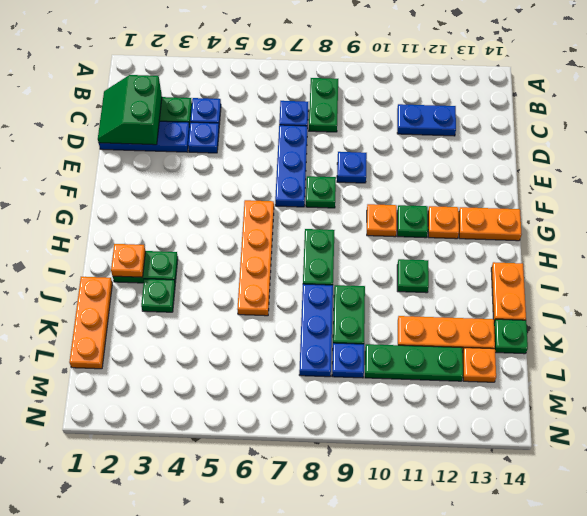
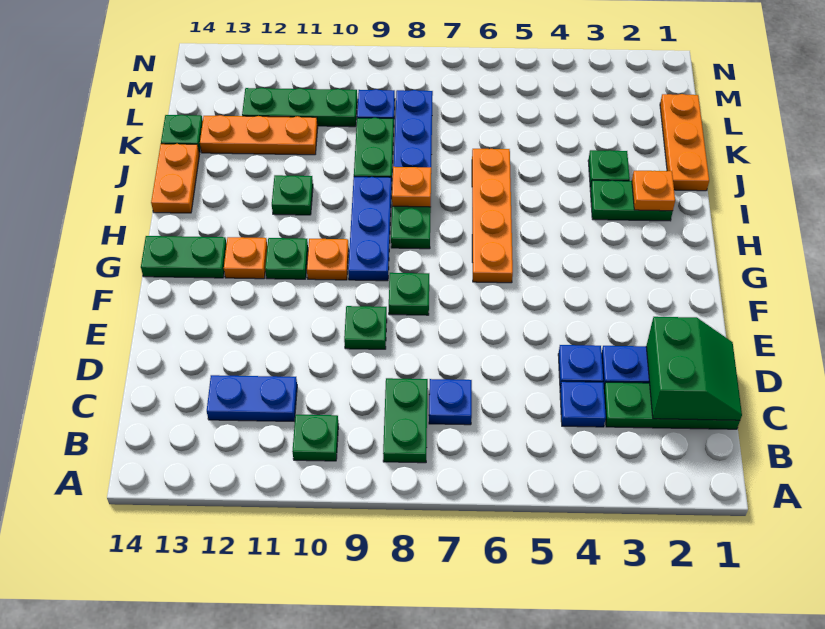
none -> green plate B10 level 1
blue plate D7:F7 level 1 -> blue plate G9:I9 level 1
blue plate E9 level 1 -> green plate E9 level 1
orange plate G13:G14 level 1 -> green plate G13:G14 level 1
orange plate L13 level 1 -> orange plate I8 level 2

